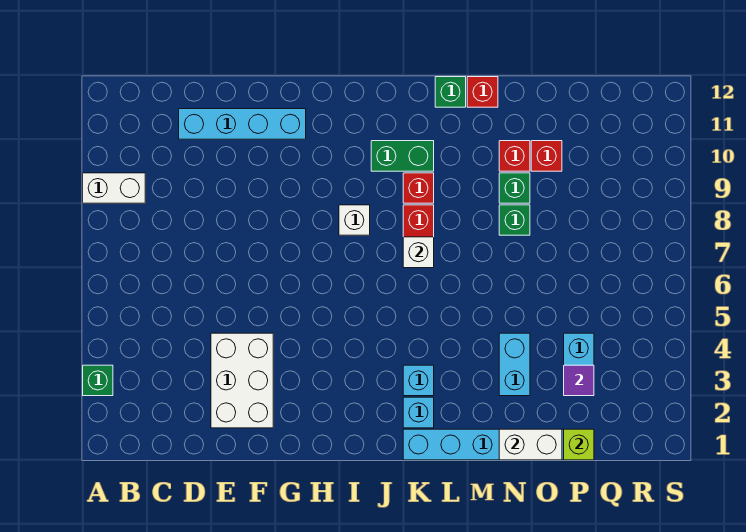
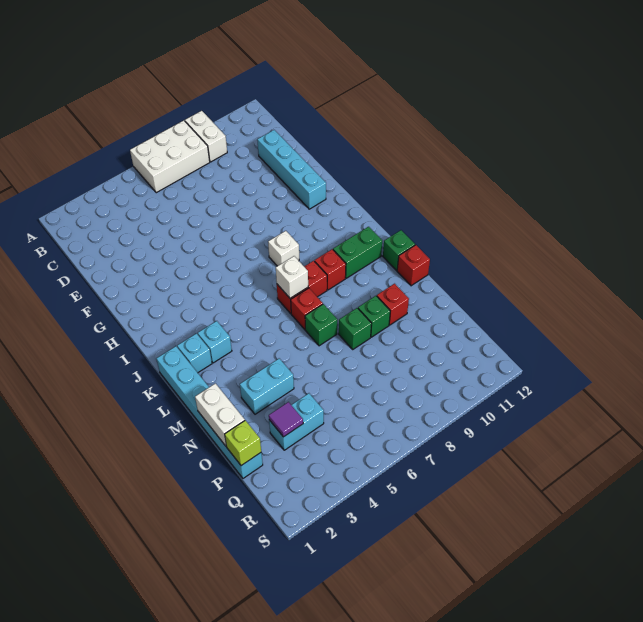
green brick A3 level 1 -> green brick M7 level 1
white brick E2:F4 level 1 -> white brick A6:B8 level 1
green brick J10:K10 level 1 -> green brick K10:K11 level 1
red brick O10 level 1 -> red brick L7 level 1

